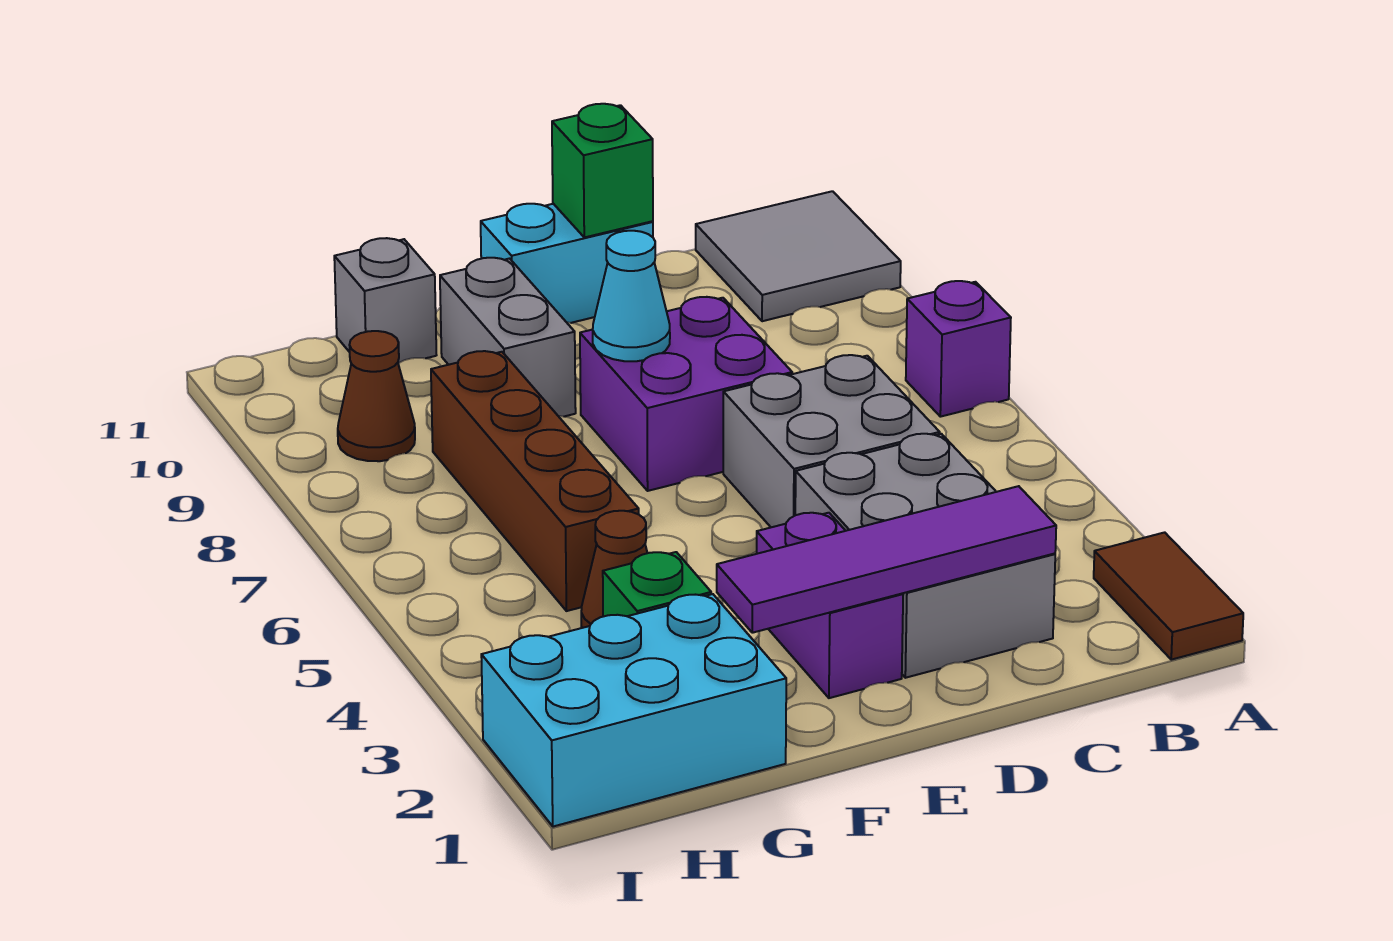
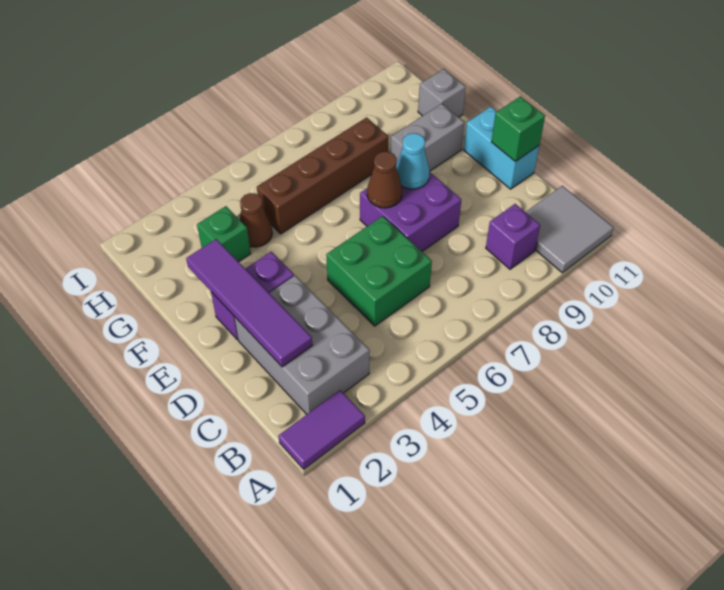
brown tile A1:A2 level 1 -> purple tile A1:A2 level 1
purple brick A7 level 1 -> purple brick B9 level 1
grey brick C2:D4 level 1 -> grey brick B2:D3 level 1
grey brick C5:D6 level 1 -> green brick C5:D6 level 1
cyan brick G1:I2 level 1 -> none
brown cone H9 level 1 -> brown cone E7 level 2

